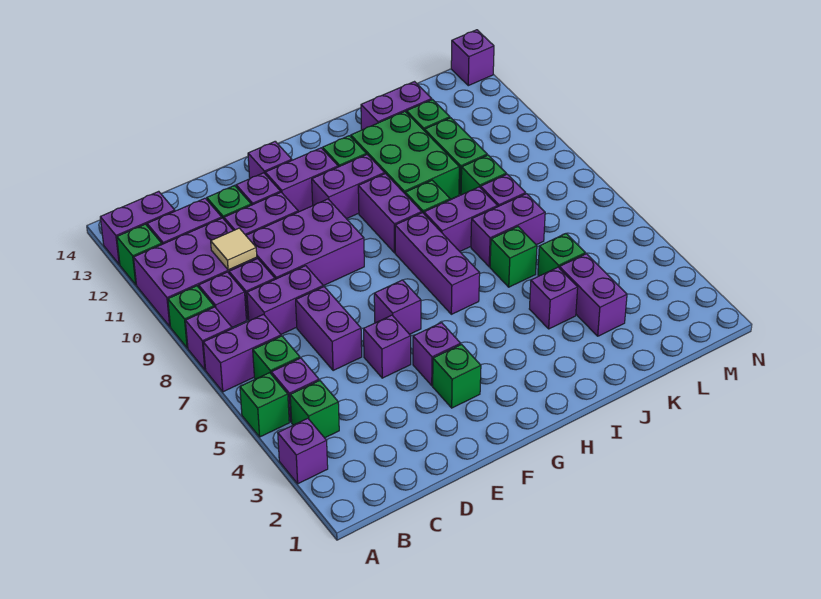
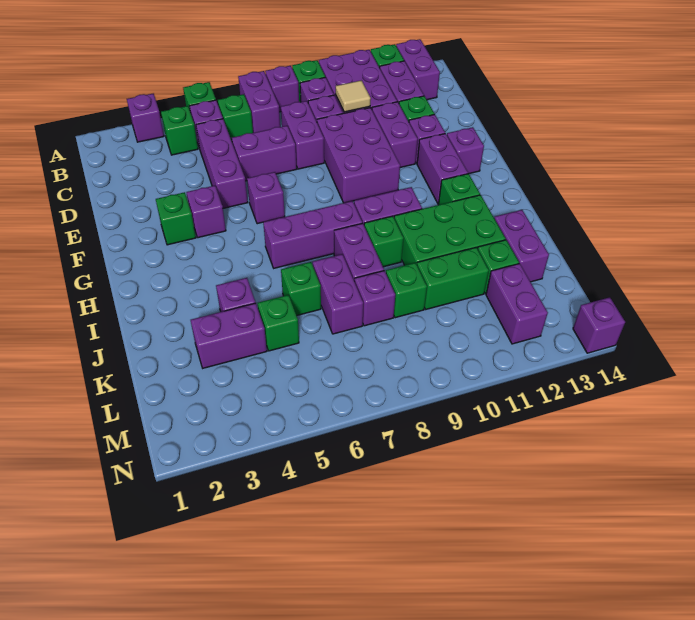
purple brick E5 level 1 -> purple brick C5:E5 level 1
purple brick G11:H11 level 1 -> purple brick L12:M12 level 1

